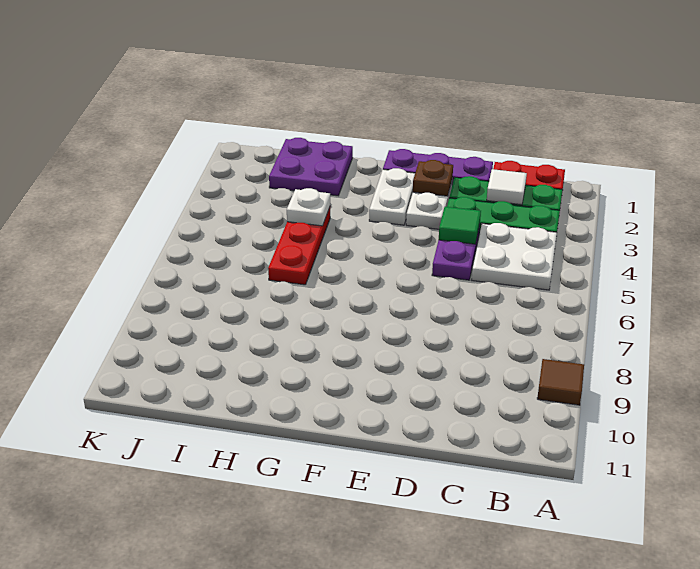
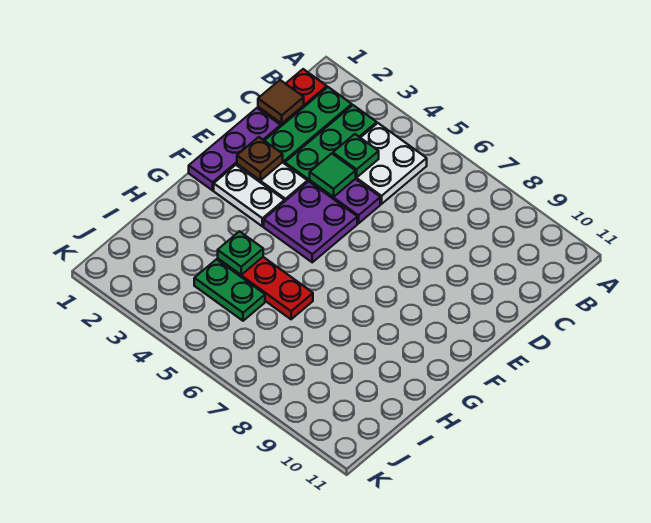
brown tile A9 level 1 -> brown tile C1 level 2
white tile C2 level 2 -> none
none -> green plate C4 level 2
purple plate H1:I2 level 1 -> purple plate E4:F5 level 1
white plate H4 level 2 -> green plate H4 level 2
none -> green plate I4:I5 level 1

